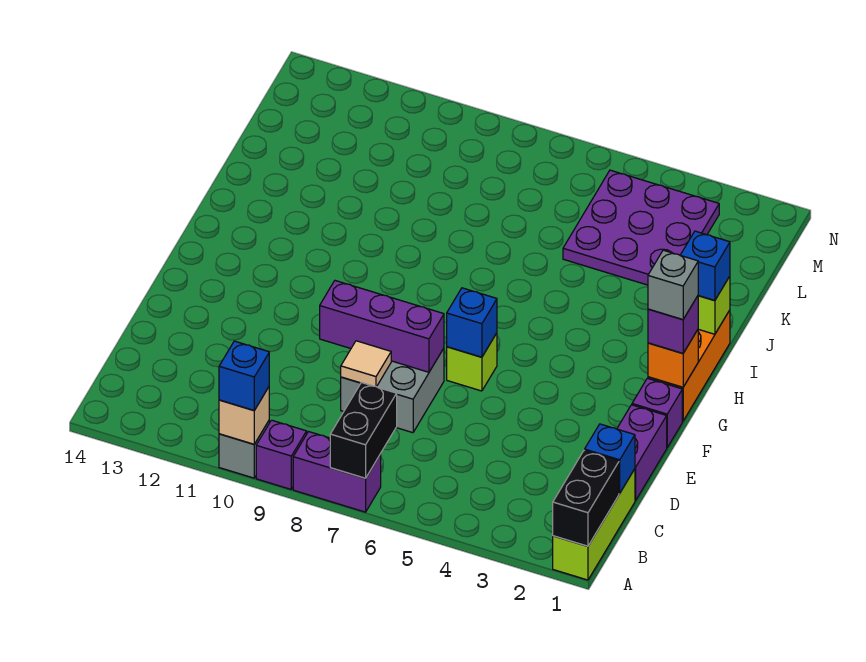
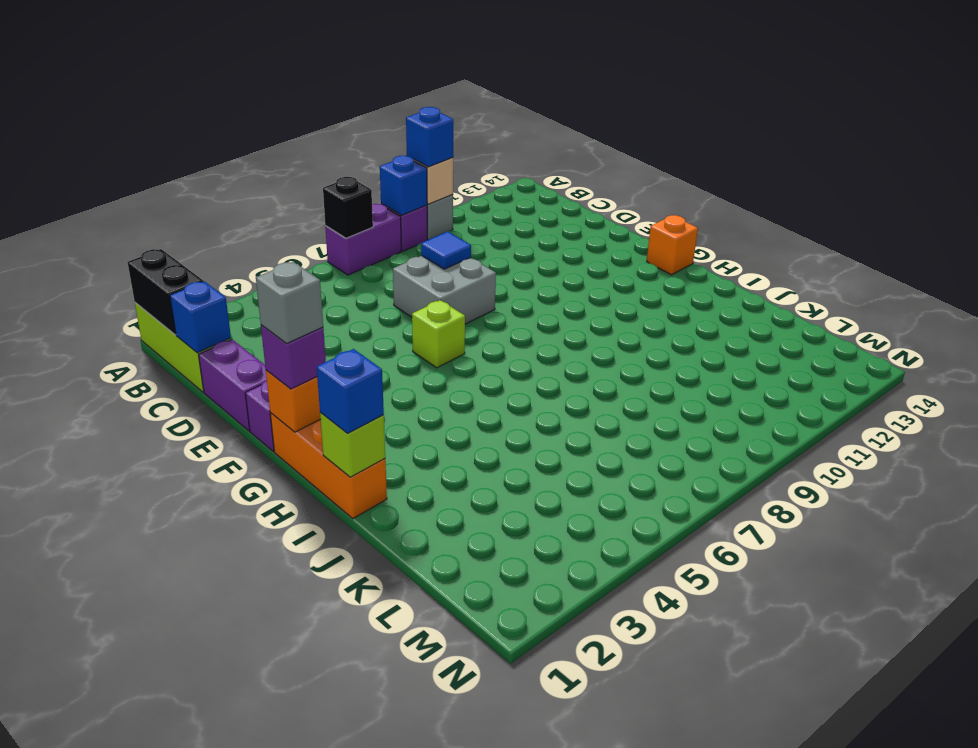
black brick A7:B7 level 2 -> black brick A7 level 2
tan tile D8 level 2 -> blue tile D8 level 2
purple brick E7:E9 level 2 -> none
blue brick F6 level 2 -> blue brick A9 level 2
none -> orange brick G14 level 1
purple plate K3:M5 level 1 -> none

